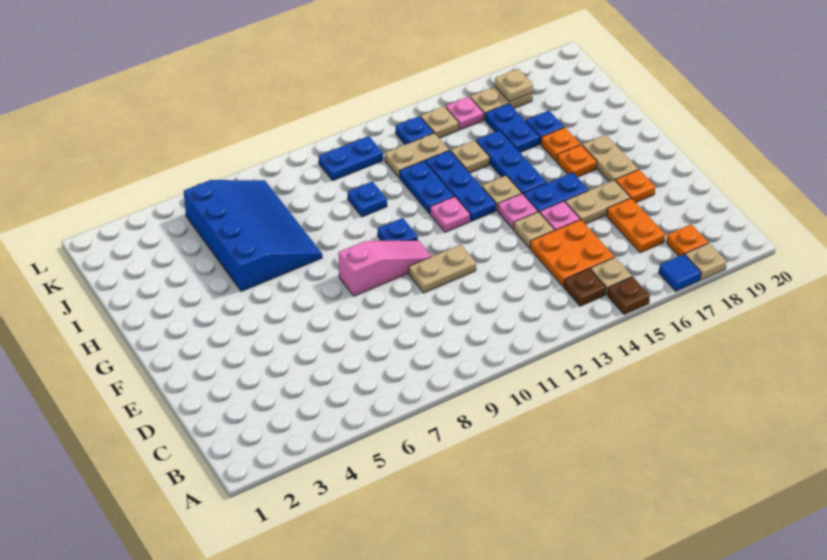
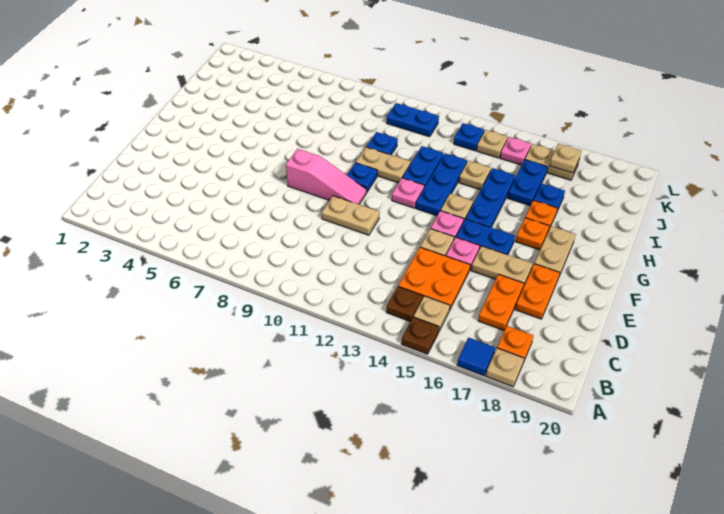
orange plate E18 level 1 -> orange plate D18:E18 level 1
blue slope H5:K7 level 1 top 5 -> none
tan plate J12:J13 level 1 -> tan plate H10:H11 level 1

